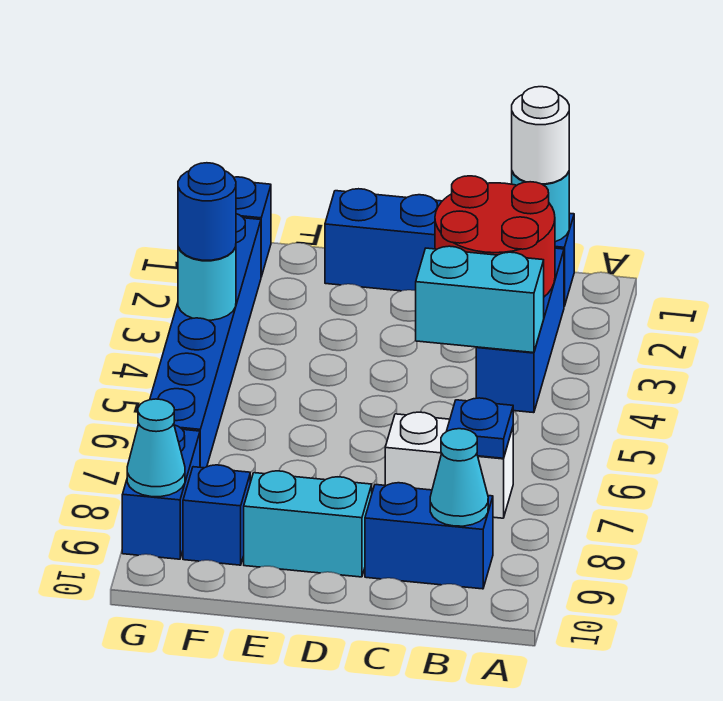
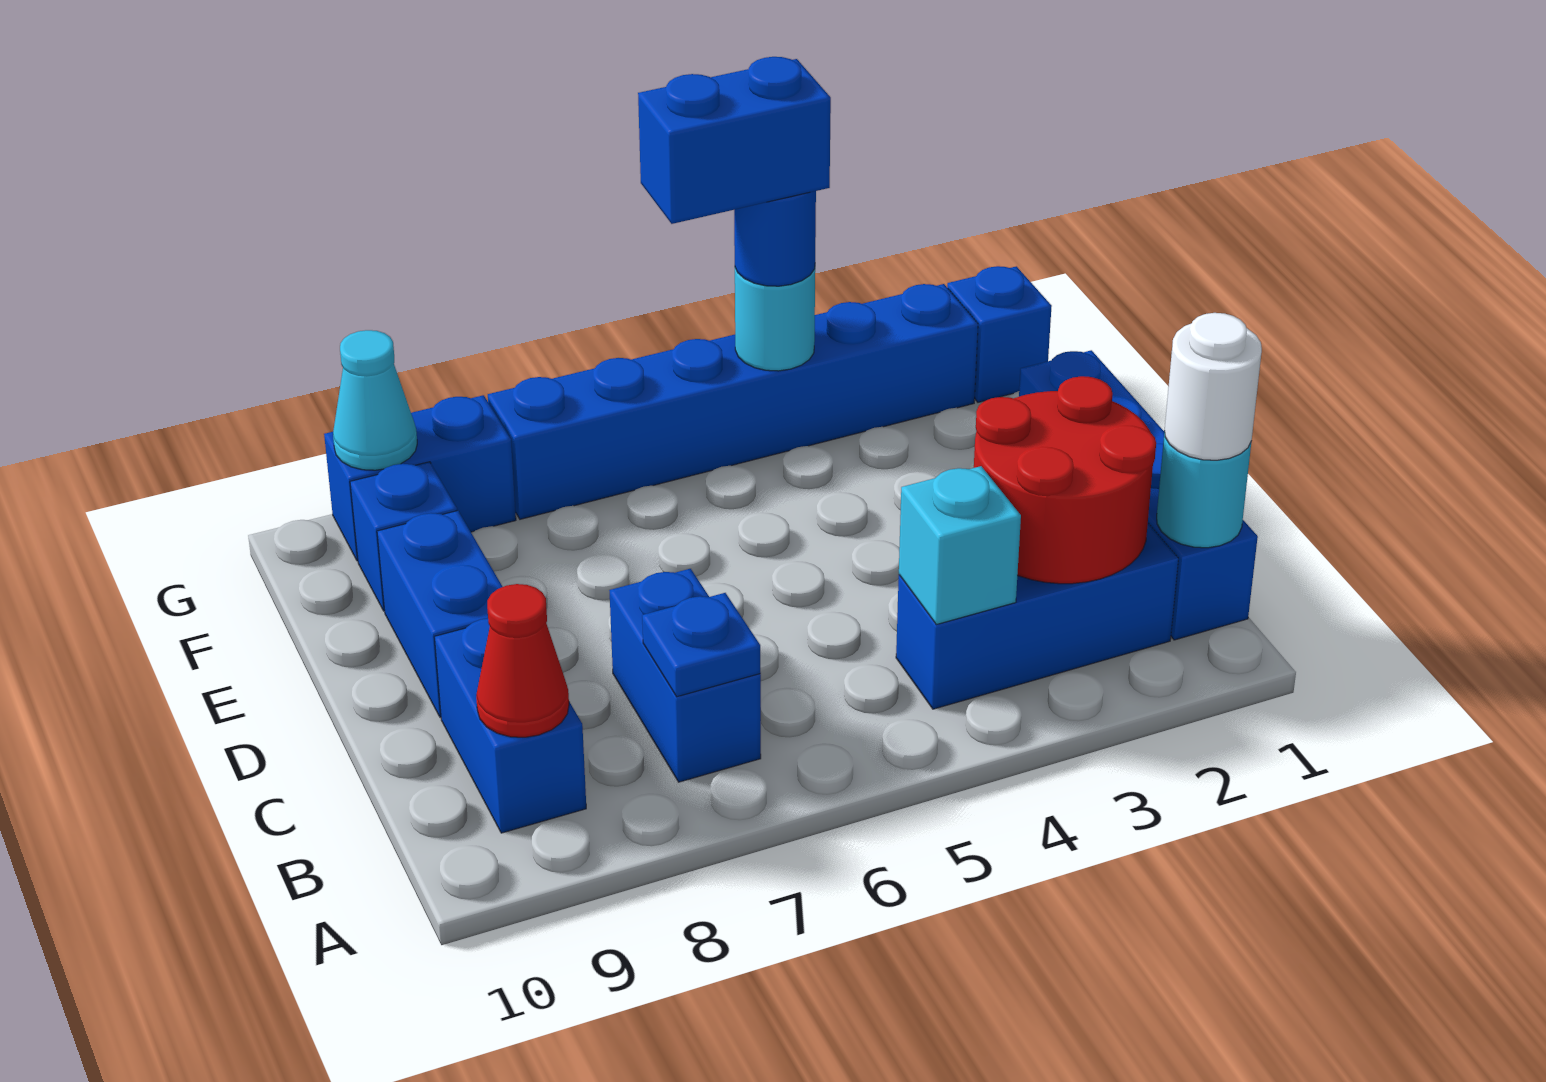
cyan brick B4:C4 level 2 -> cyan brick B4 level 2
white brick B7:C7 level 1 -> blue brick B7:C7 level 1
cyan cone B9 level 2 -> red cone B9 level 2
cyan brick D9:E9 level 1 -> blue brick D9:E9 level 1
none -> blue brick G4:G5 level 4

